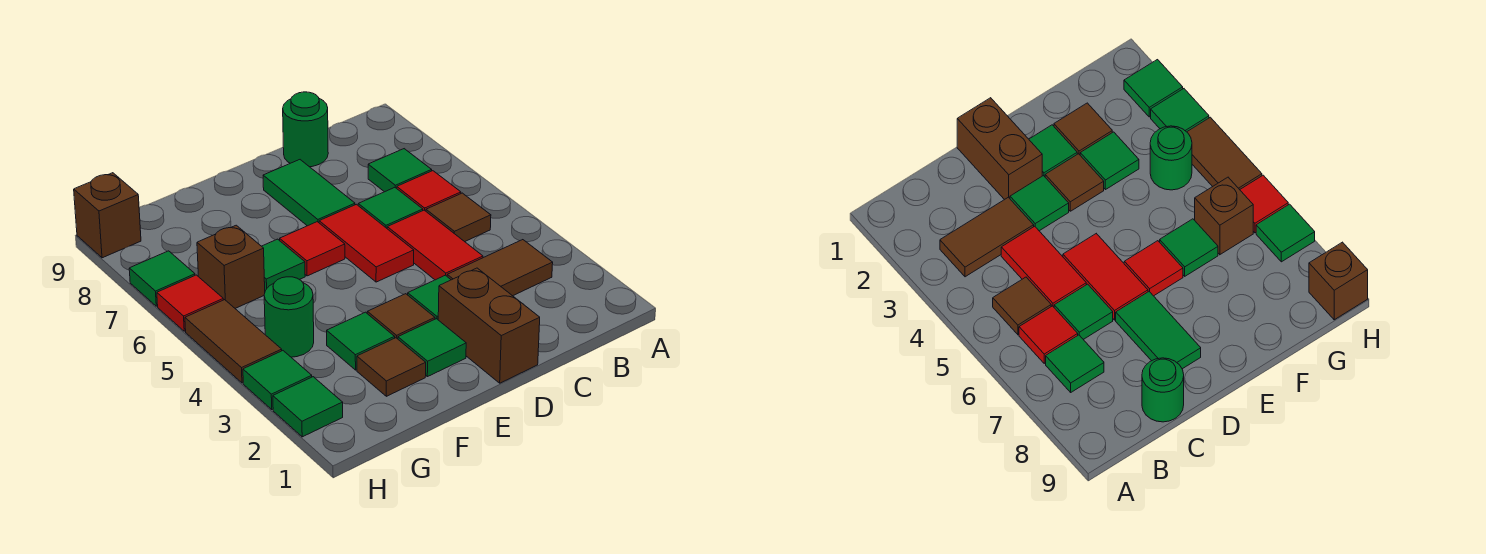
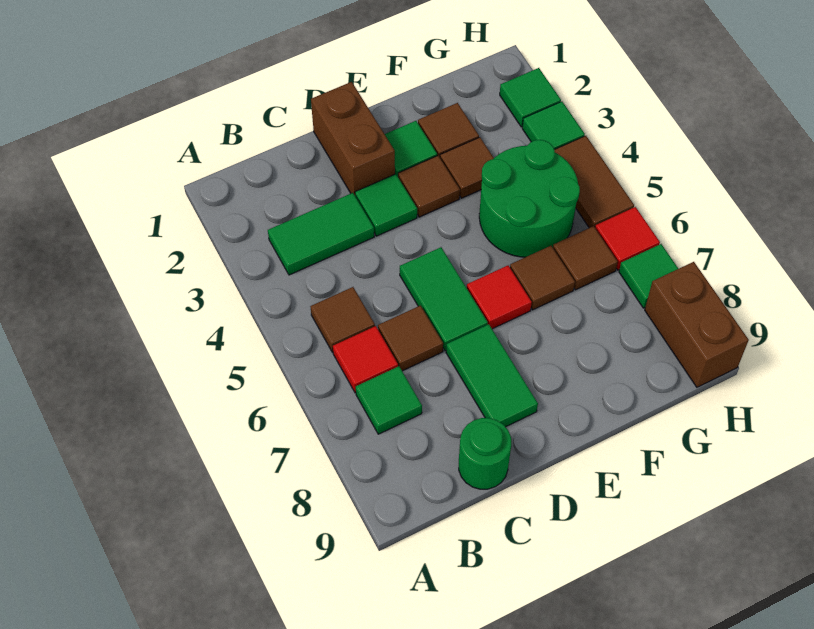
brown tile B3:C3 level 1 -> green tile B3:C3 level 1
red tile C4:C5 level 1 -> none
green tile C6 level 1 -> brown tile C6 level 1
red tile D5:D6 level 1 -> green tile D5:D6 level 1
green tile F3 level 1 -> brown tile F3 level 1
green tile F6 level 1 -> brown tile F6 level 1
green round brick G4 level 1 -> green round brick F4:G5 level 1
brown brick G6 level 1 -> brown tile G6 level 1
brown brick H9 level 1 -> brown brick H8:H9 level 1

